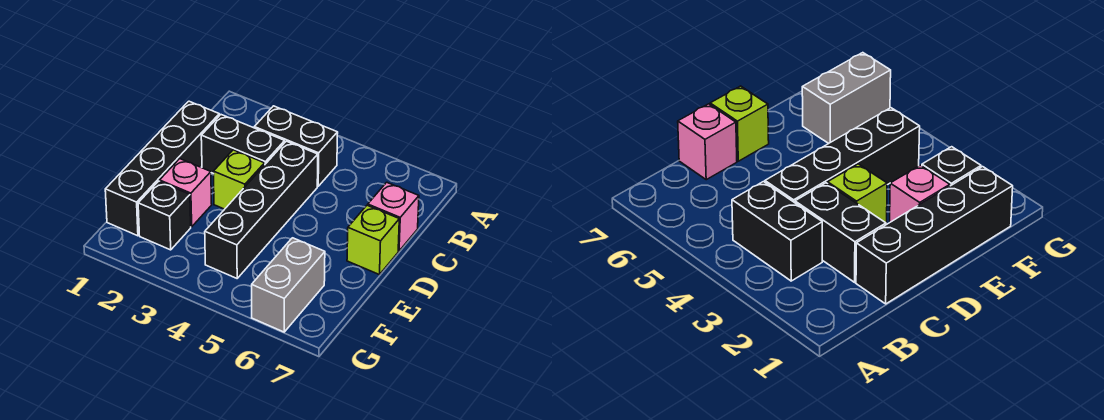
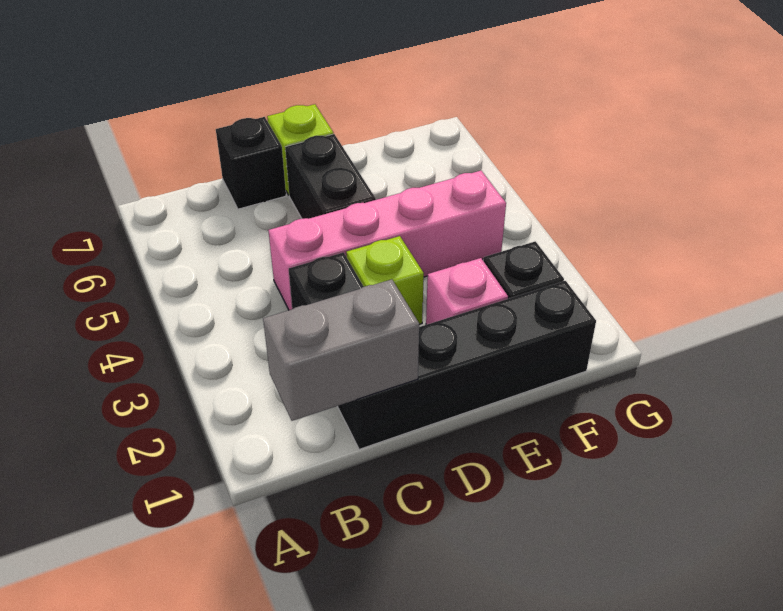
black brick B3:B4 level 1 -> black brick D5:D6 level 1
black brick C4:F4 level 1 -> pink brick C4:F4 level 1
pink brick C7 level 1 -> black brick C7 level 1
grey brick F6:G6 level 1 -> grey brick B1:C1 level 2

